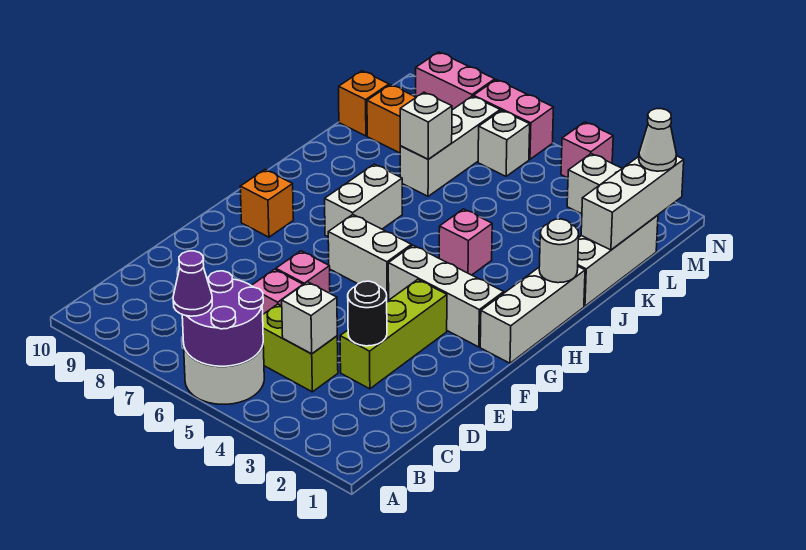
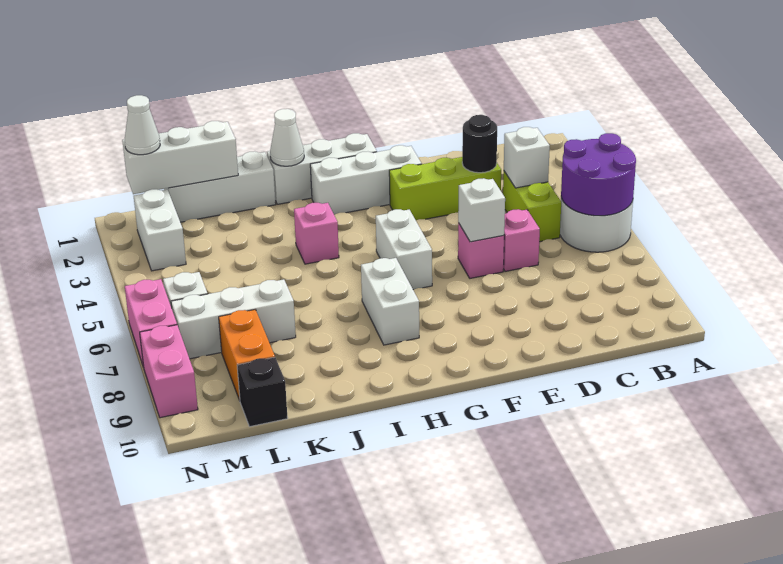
purple cone A6 level 3 -> none
white brick G2:G4 level 1 -> white brick F2:H2 level 1
orange brick G9 level 1 -> none
white brick H7:I7 level 1 -> white brick H7:H8 level 1
white round brick I1 level 2 -> white cone I1 level 2
white brick K7 level 2 -> white brick E6 level 2
orange brick L10 level 1 -> black brick L10 level 1
pink brick N4 level 1 -> none

